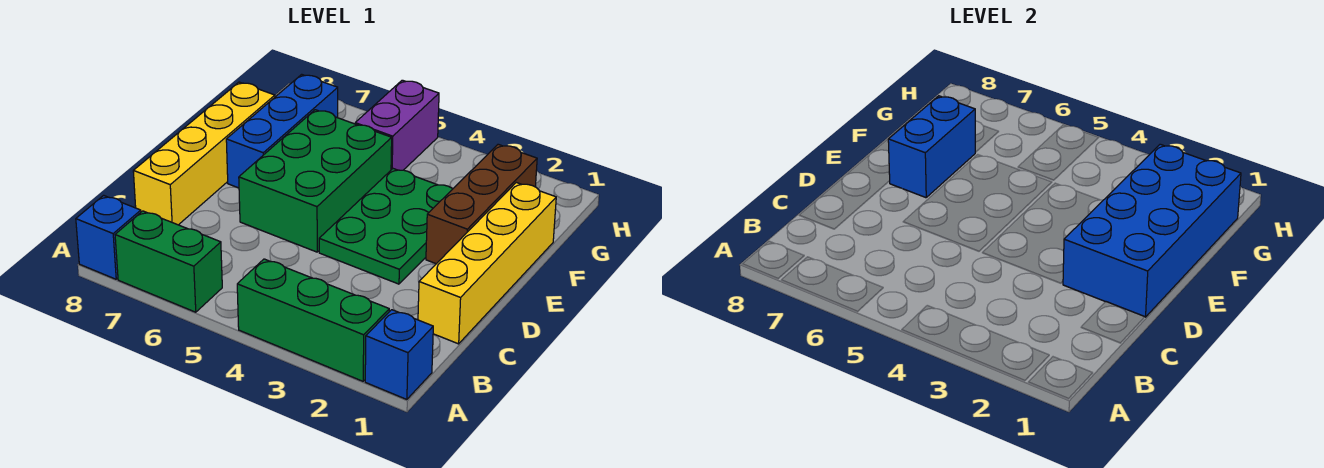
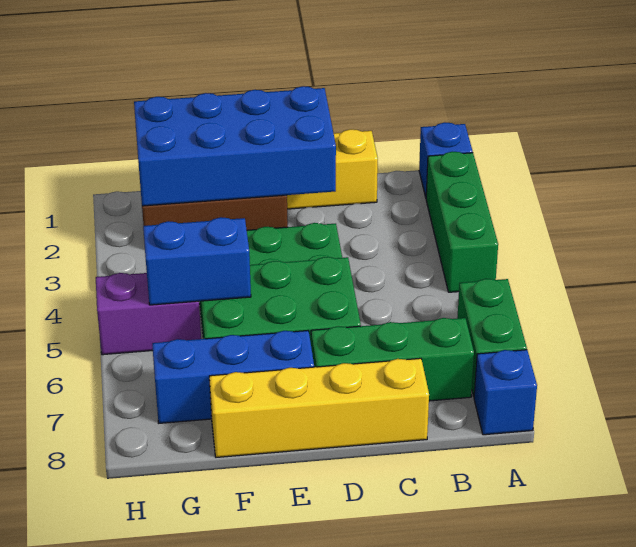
none -> green brick B7:D7 level 1
blue brick E7:F7 level 2 -> blue brick F5:G5 level 2

